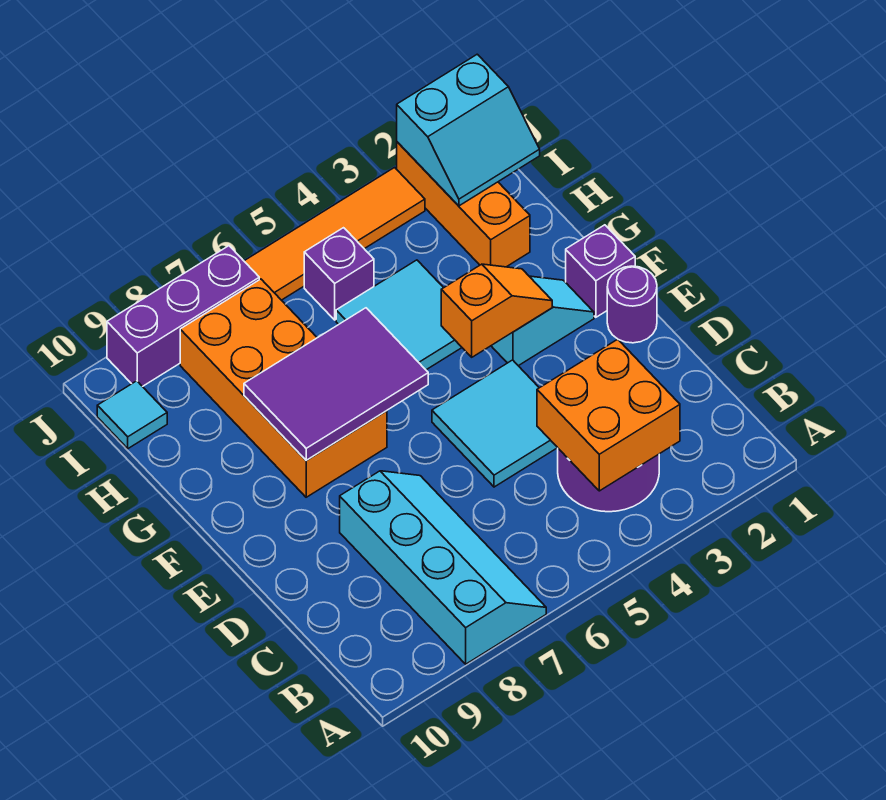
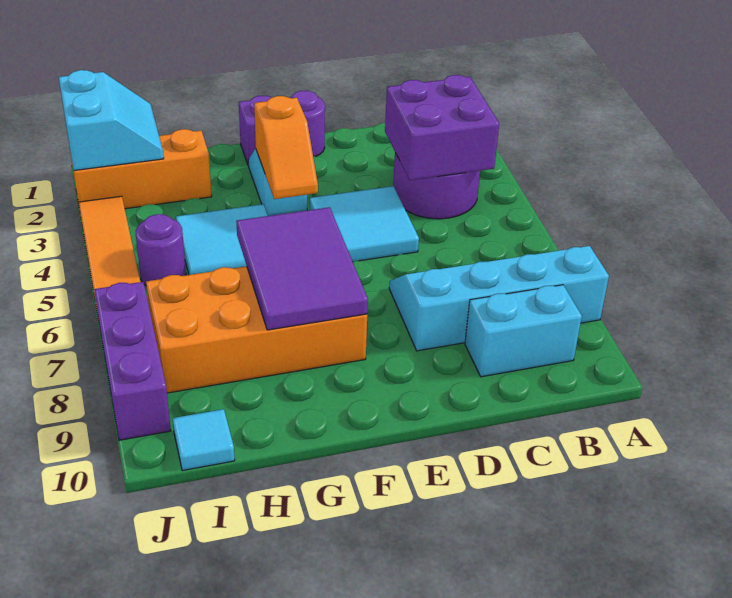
orange brick B3:C4 level 2 -> purple brick B3:C4 level 2
none -> cyan brick B9:C9 level 1
orange slope F3:F4 level 2 top 4 -> orange slope F3:F4 level 2 top 3
purple brick I5 level 1 -> purple round brick I5 level 1

